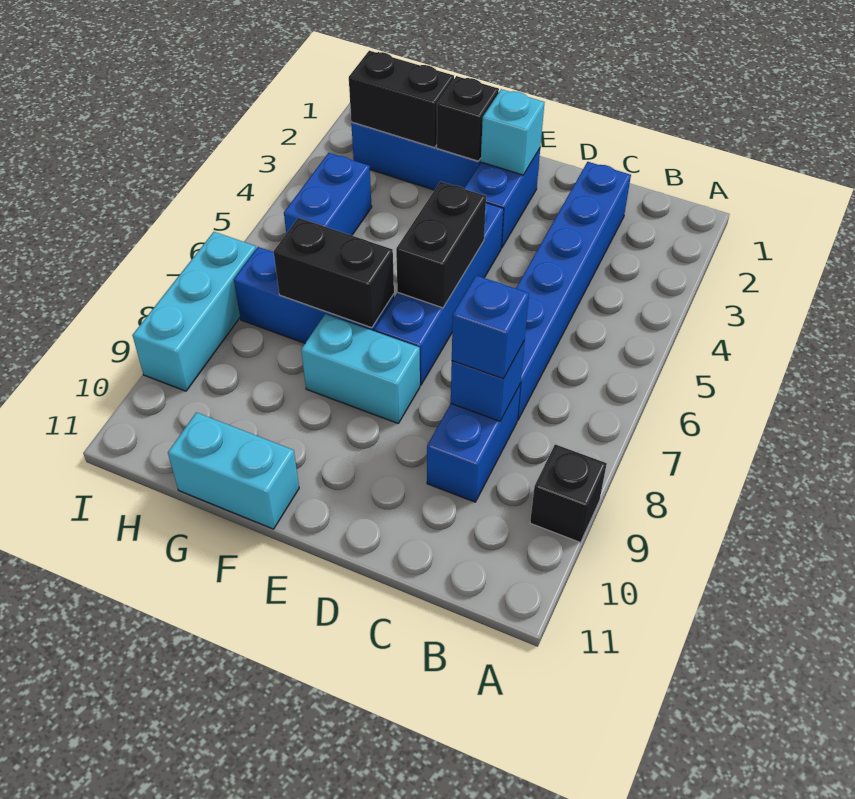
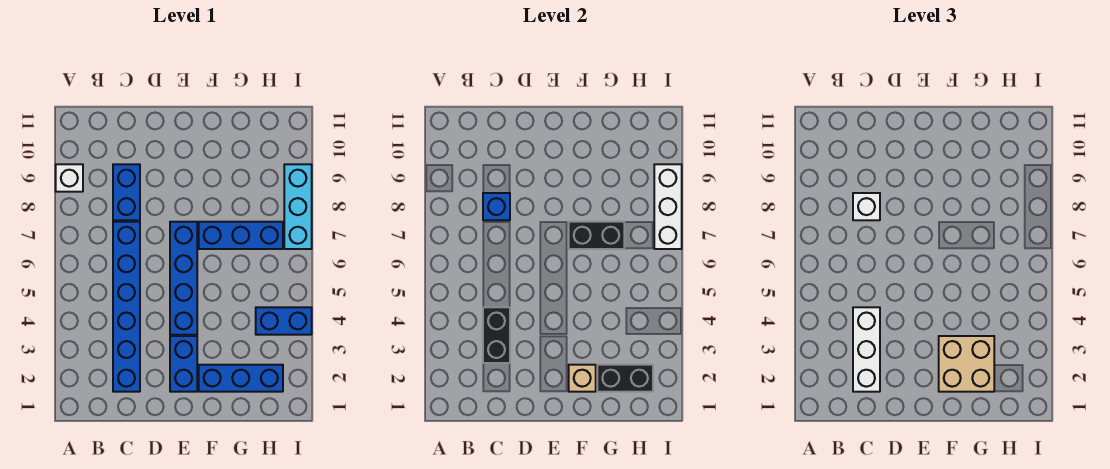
black brick A9 level 1 -> white brick A9 level 1
none -> white brick C2:C4 level 3
blue brick C8 level 3 -> white brick C8 level 3
cyan brick E2 level 2 -> none
black brick E5:E6 level 2 -> black brick C3:C4 level 2
cyan brick E8:F8 level 1 -> none
black brick F2 level 2 -> tan brick F2 level 2
none -> tan brick F2:G3 level 3
cyan brick F11:G11 level 1 -> none
blue brick H4:H5 level 1 -> blue brick H4:I4 level 1
none -> white brick I7:I9 level 2

